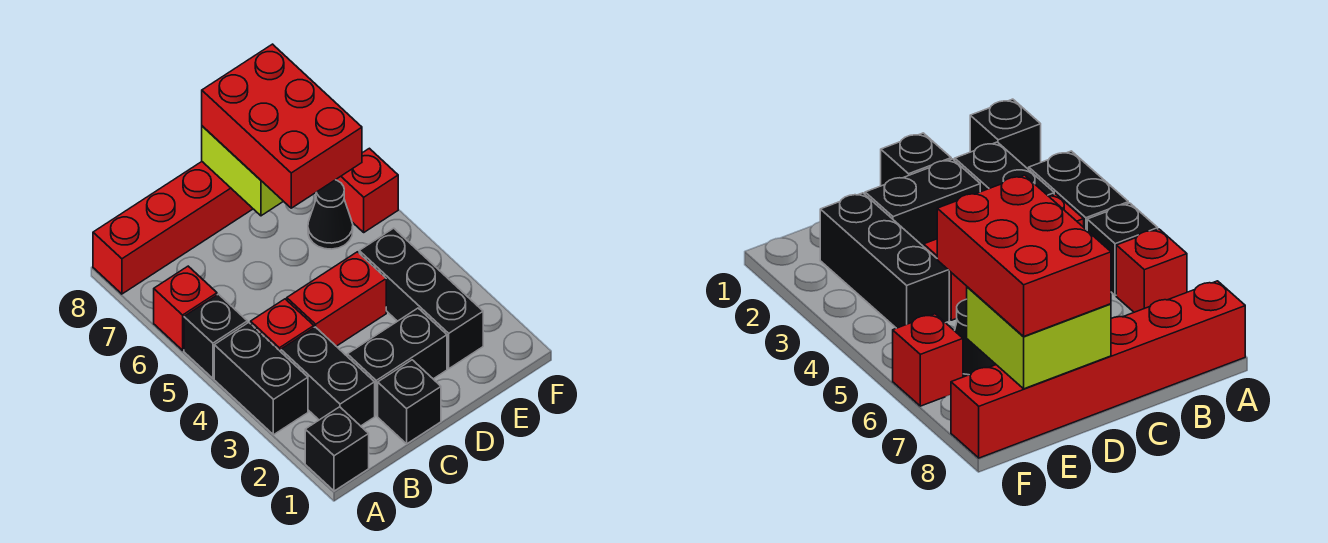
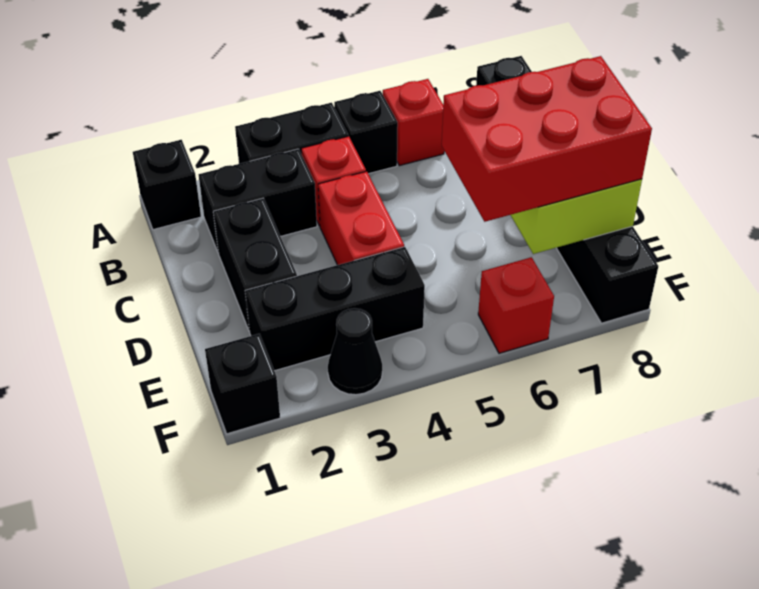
red brick A8:F8 level 1 -> black brick A8:F8 level 1
black brick C1 level 1 -> black brick F1 level 1
black cone E6 level 1 -> black cone F3 level 1

